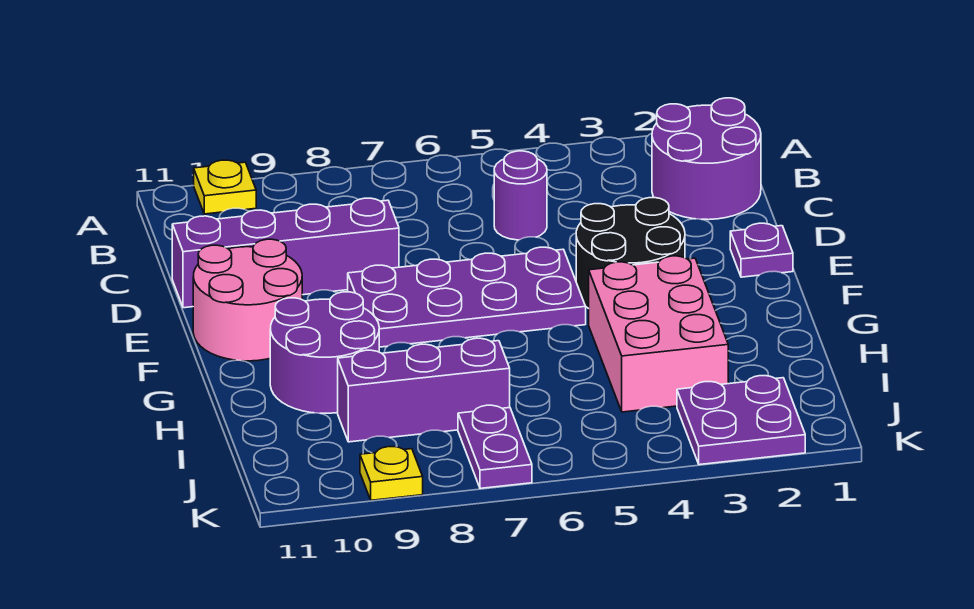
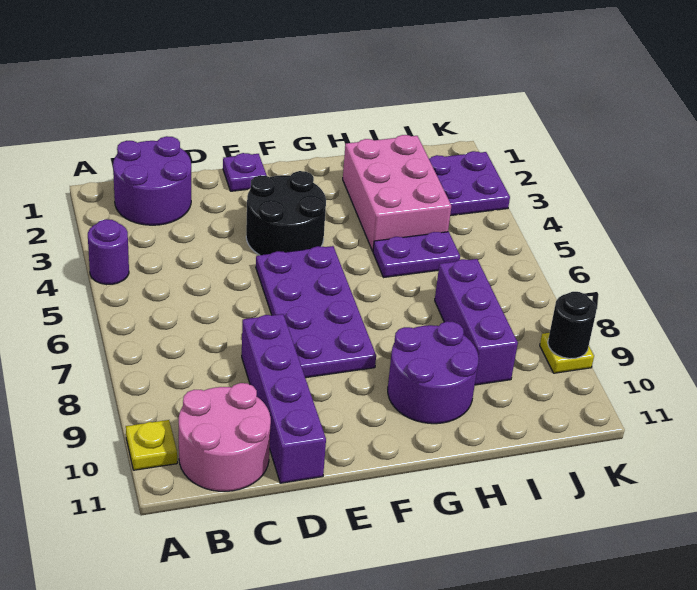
purple round brick C5 level 1 -> purple round brick A4 level 1
pink round brick E10:F11 level 1 -> pink round brick B10:C11 level 1
pink brick G3:I4 level 1 -> pink brick H2:I4 level 1
purple plate J7:K7 level 1 -> purple plate H5:I5 level 1
none -> black round brick K9 level 2

